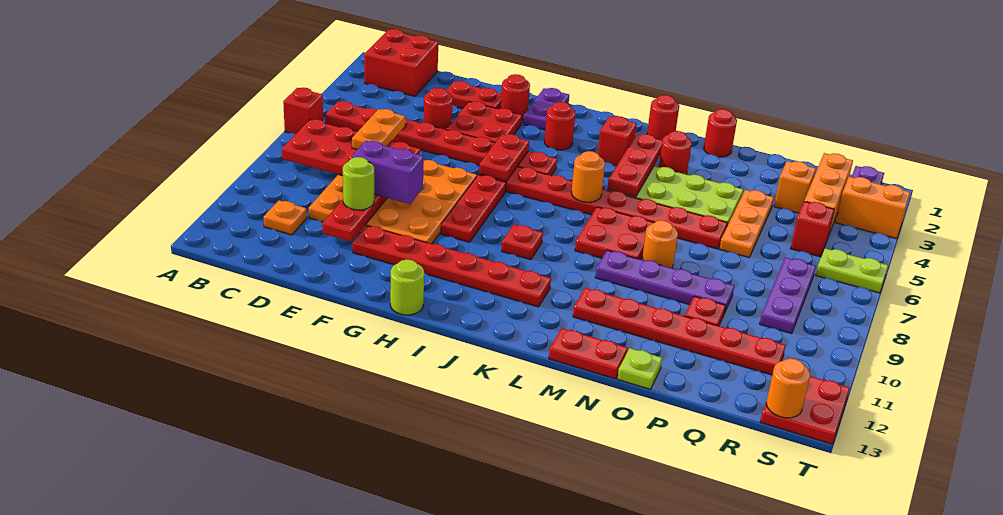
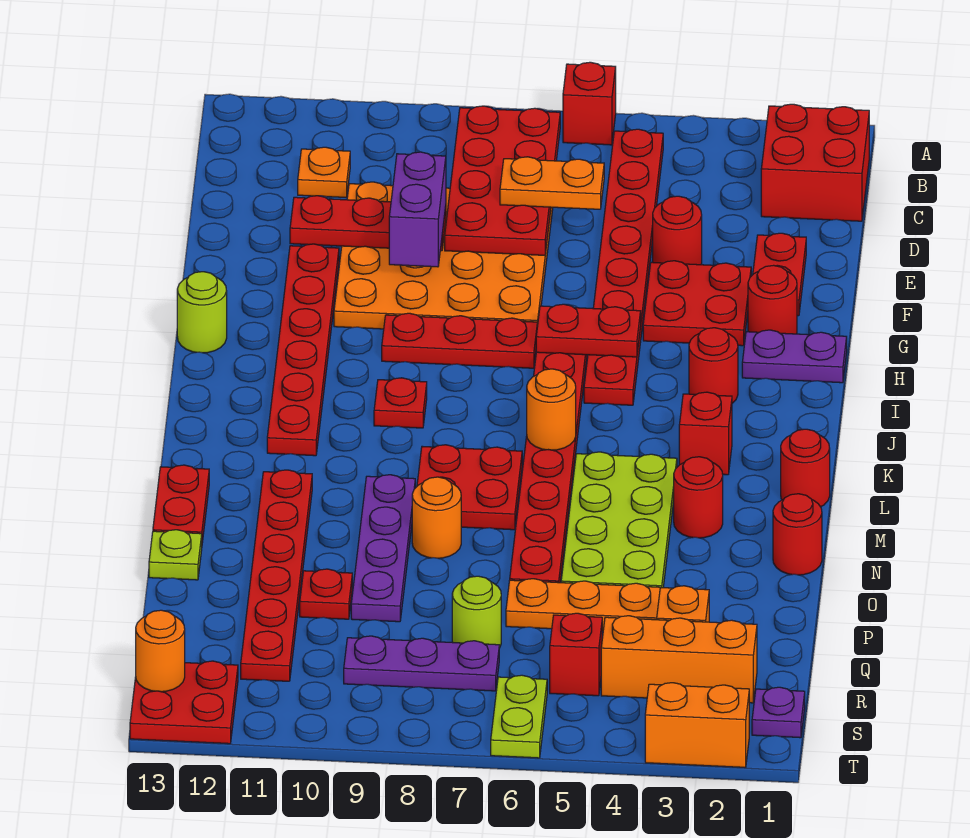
lime round brick E10 level 3 -> lime round brick Q7 level 1
red plate L3:L5 level 2 -> none
orange brick S3:T3 level 1 -> orange brick T2:T3 level 1

